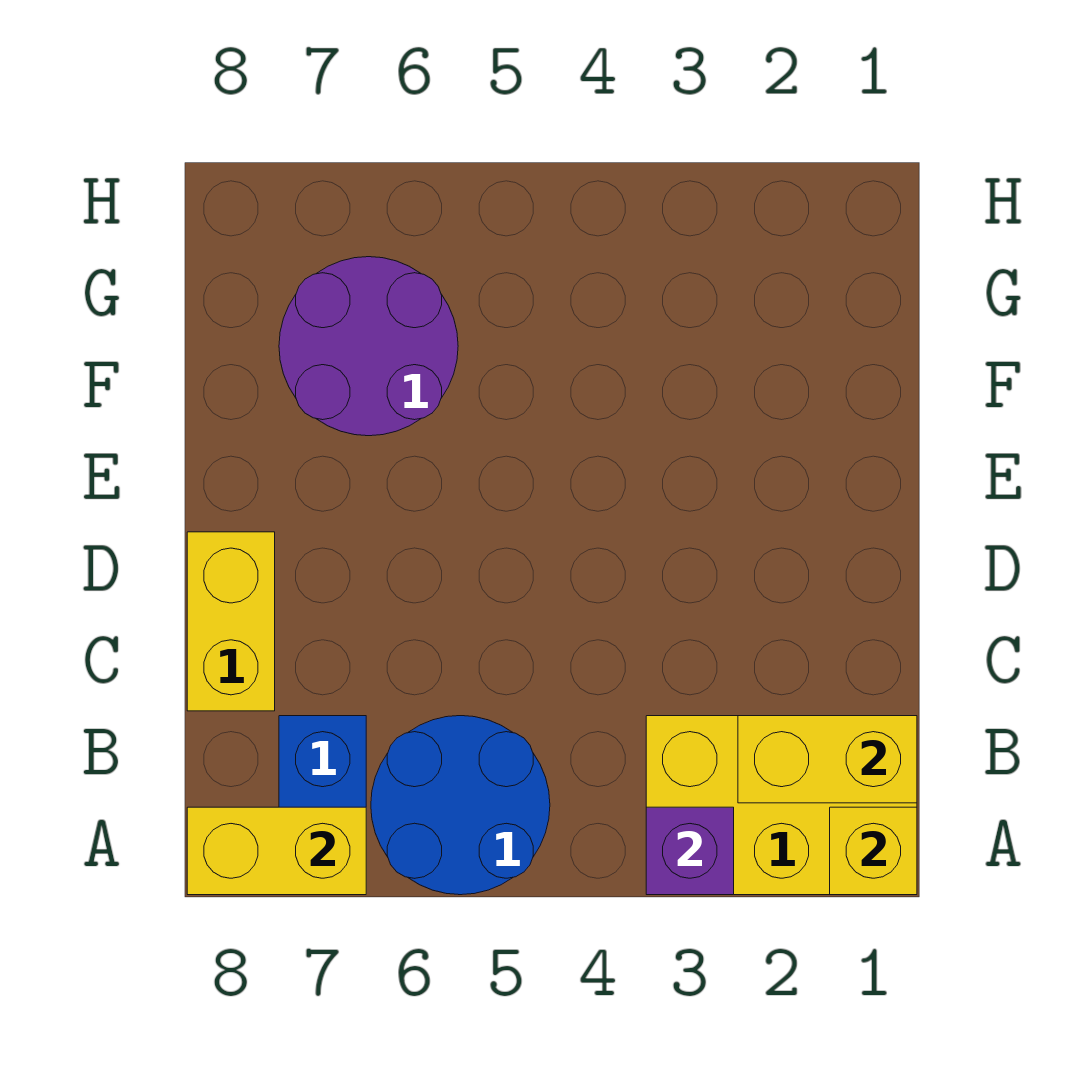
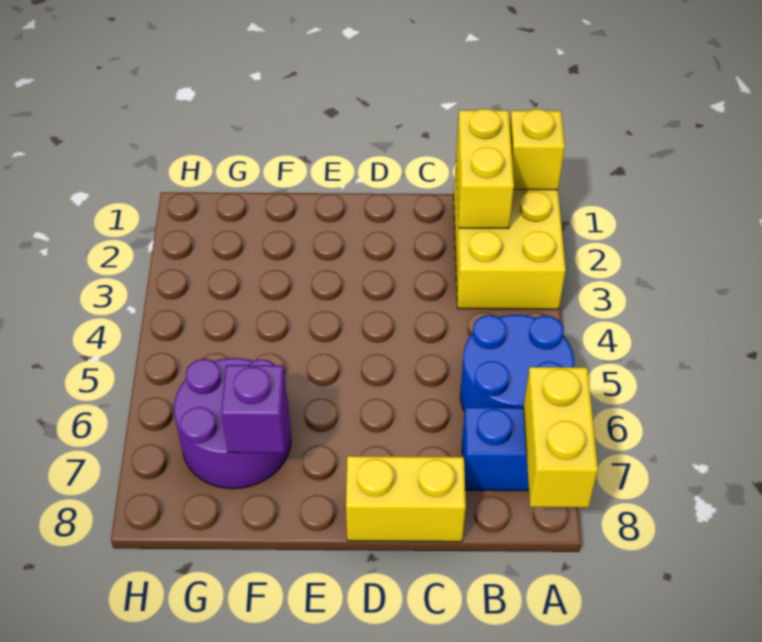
purple brick A3 level 2 -> purple brick F7 level 2

